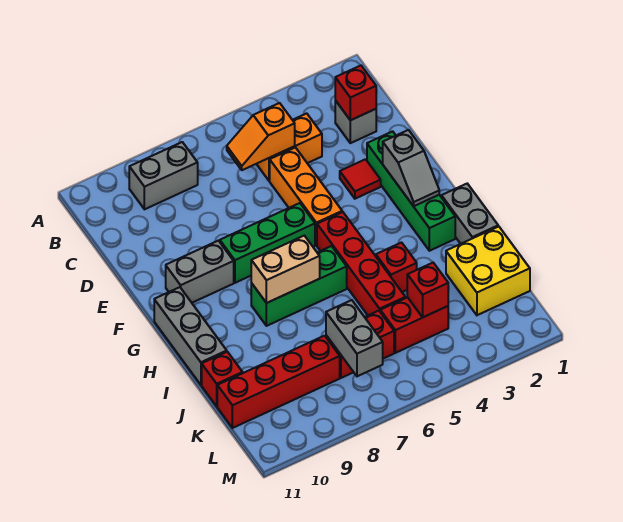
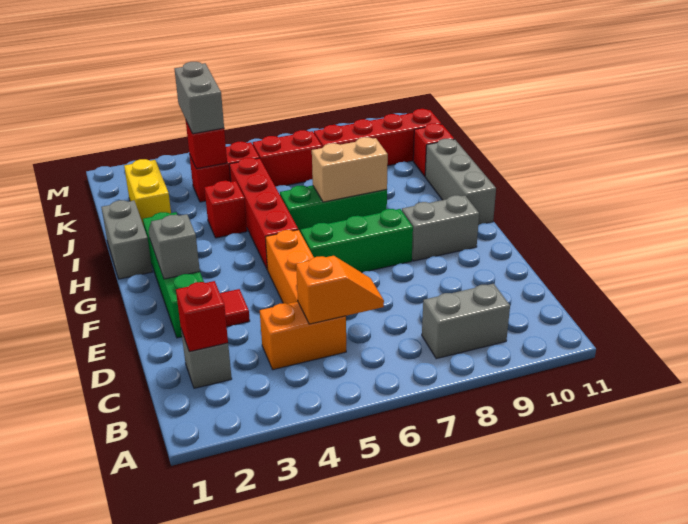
yellow brick J1:K2 level 1 -> yellow brick J2:K2 level 1
grey brick K7:L7 level 2 -> grey brick K4:L4 level 3

